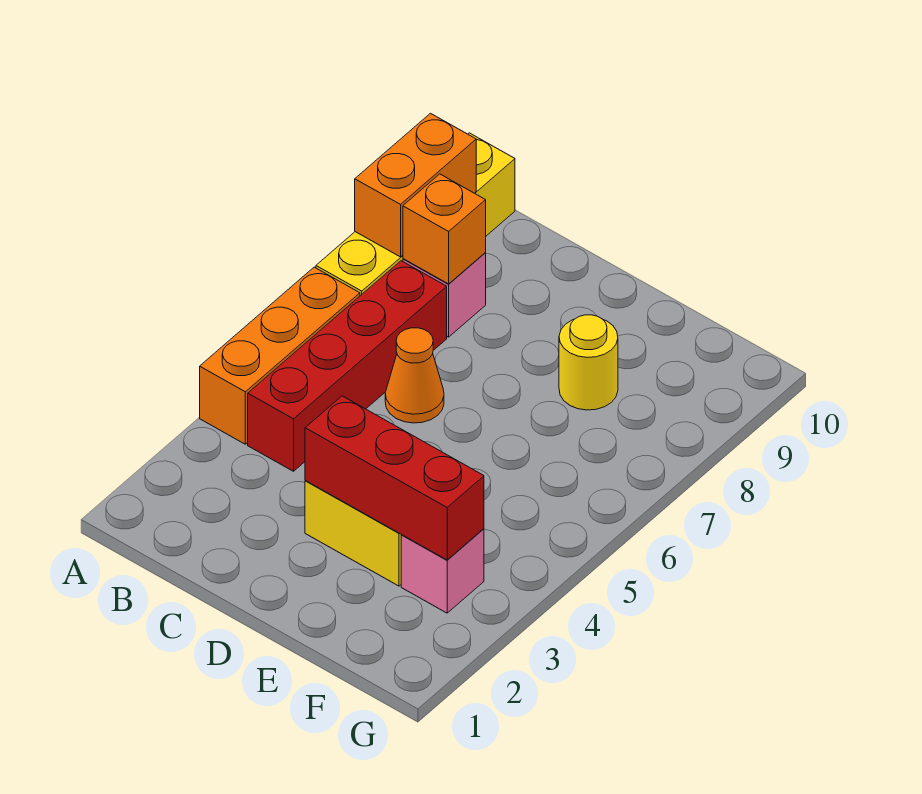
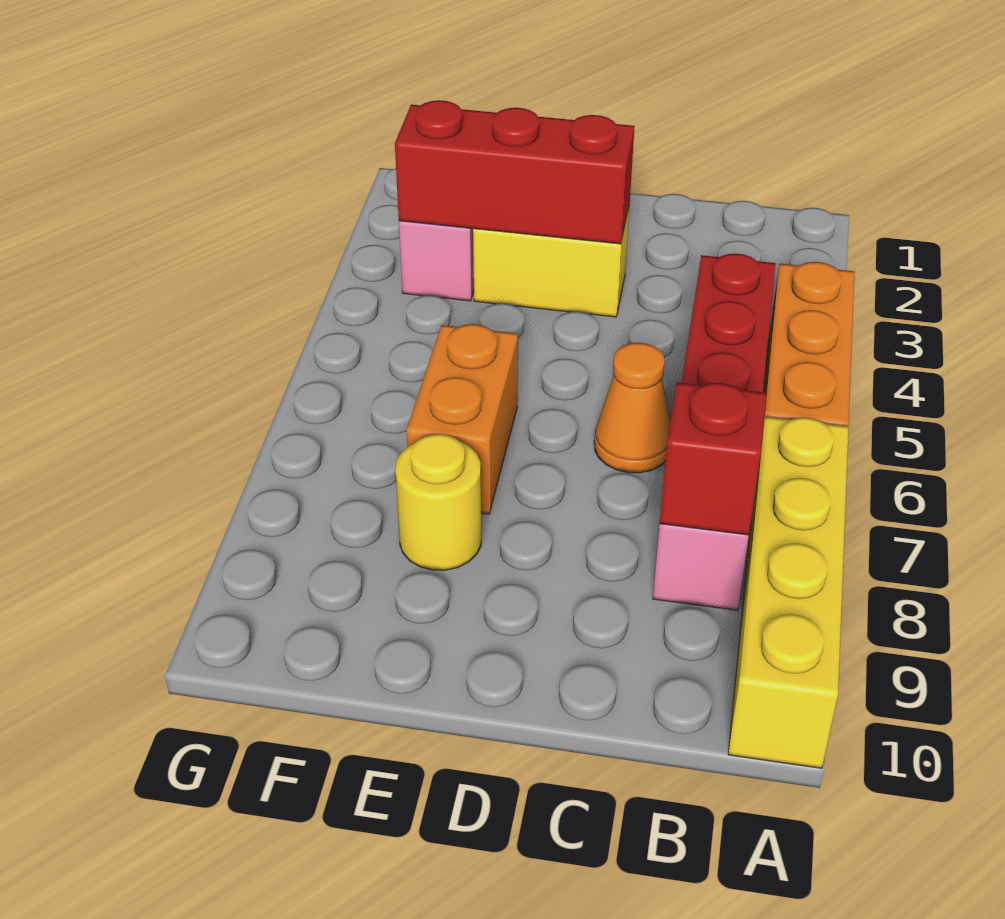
orange brick A8:A9 level 2 -> orange brick E6:E7 level 1
orange brick B8 level 2 -> red brick B8 level 2

